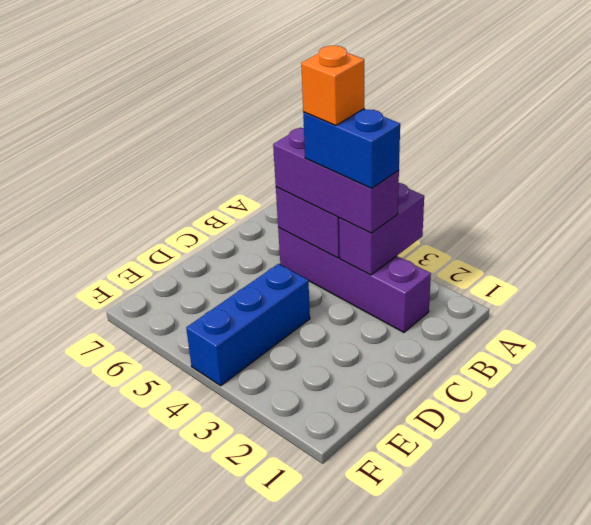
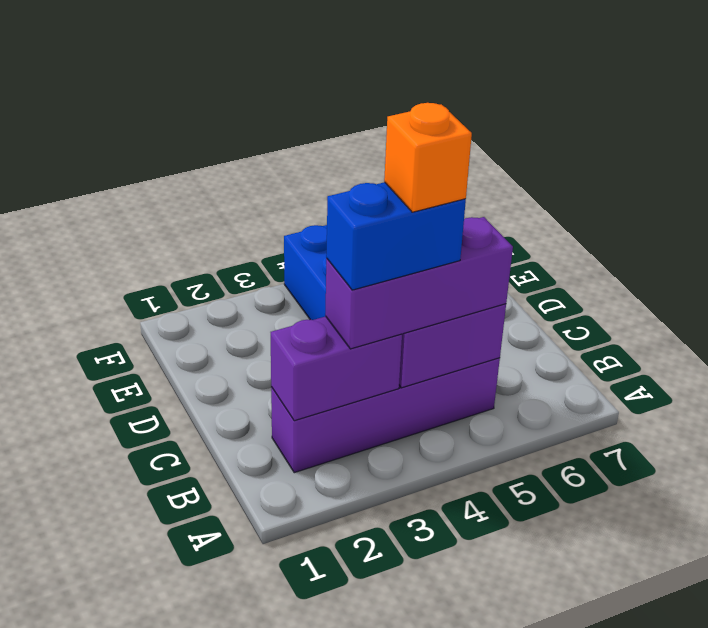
purple brick A3:B3 level 2 -> purple brick B2:B3 level 2

